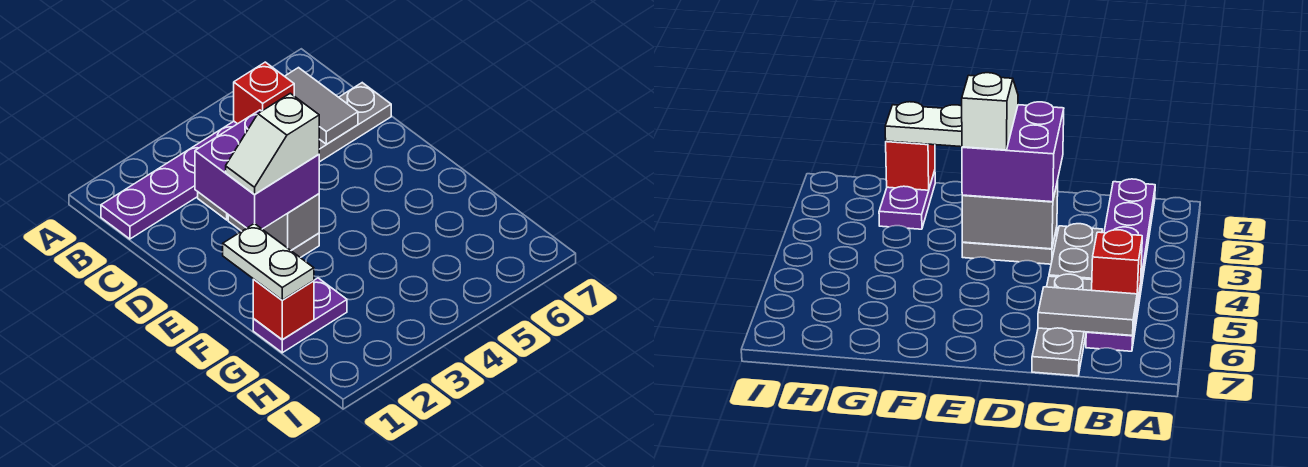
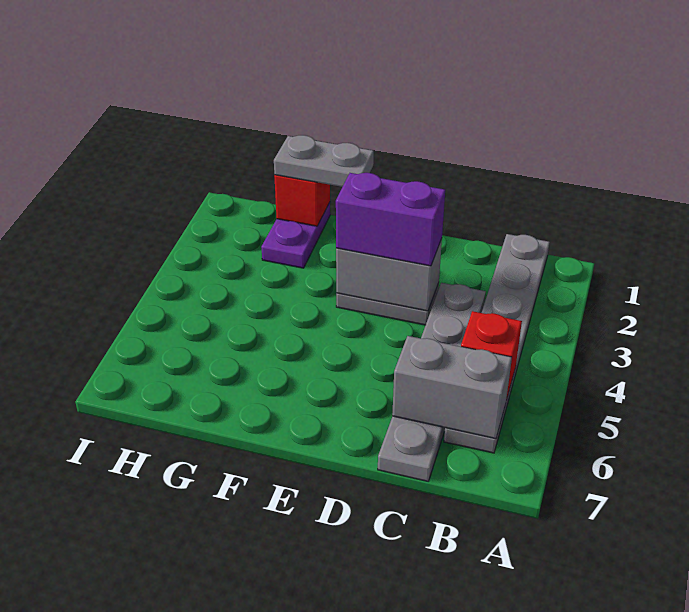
purple plate B1:B6 level 1 -> grey plate B1:B6 level 1
grey tile B6:C6 level 2 -> grey brick B6:C6 level 2
purple brick D2:E3 level 3 -> purple brick D3:E3 level 3
white slope E2:E3 level 4 top 3 -> none
white plate F1:G1 level 3 -> grey plate F1:G1 level 3

